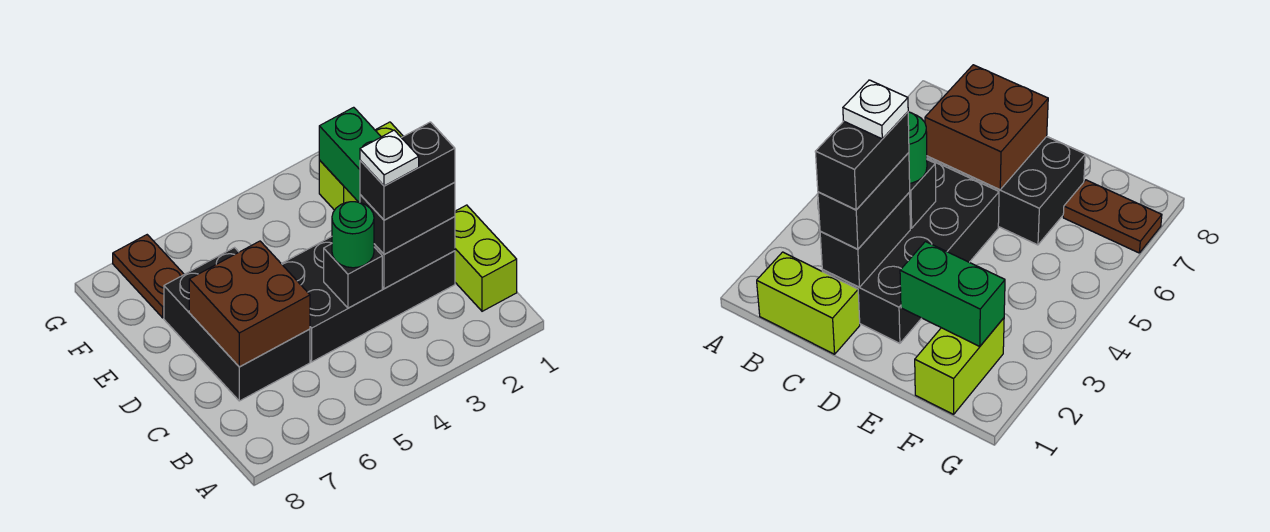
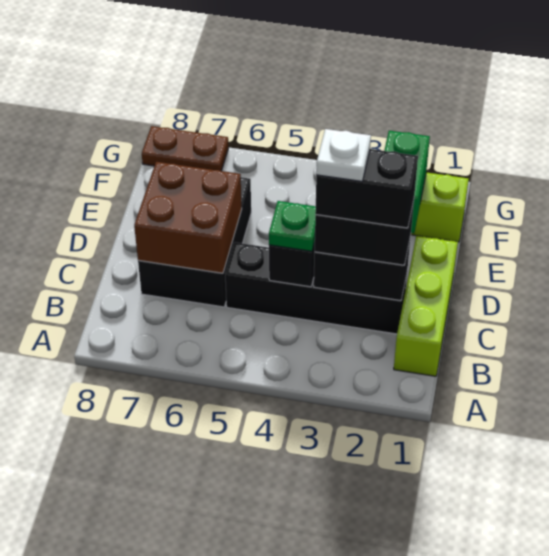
lime brick B1:C1 level 1 -> lime brick B1:D1 level 1
black brick C2:D5 level 1 -> black brick C2:C5 level 1
green round brick C4 level 3 -> green plate C4 level 3
brown plate F7:G7 level 1 -> brown plate G7:G8 level 1

